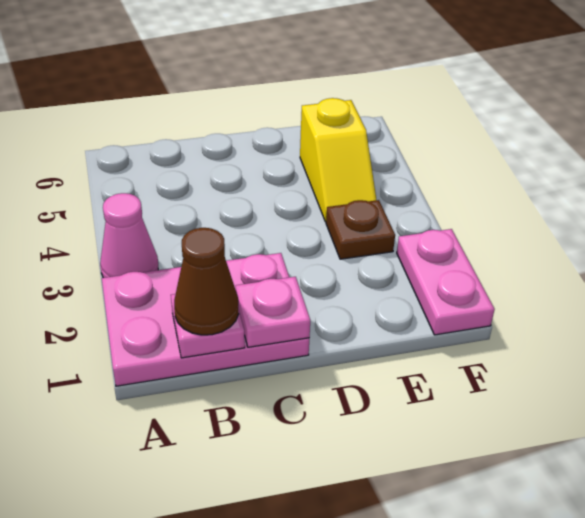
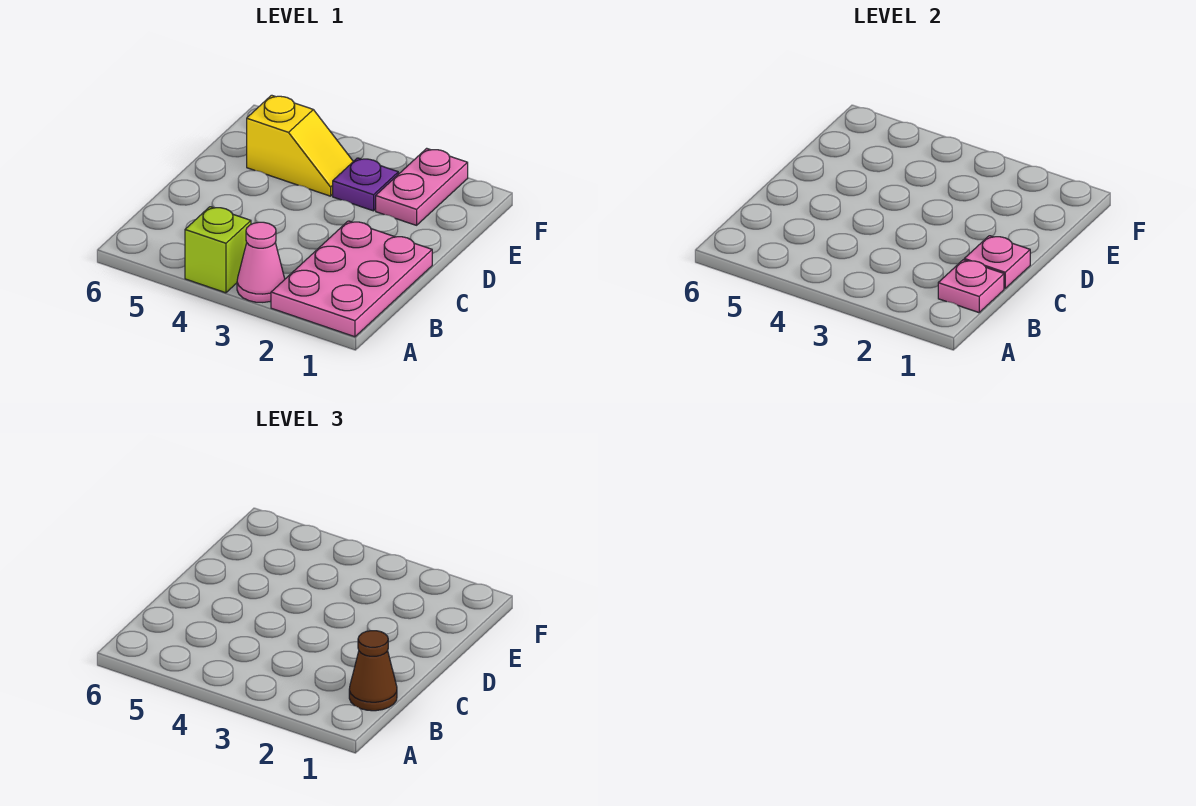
none -> lime brick A4 level 1
brown plate E3 level 1 -> purple plate E3 level 1
pink plate F1:F2 level 1 -> pink plate E2:F2 level 1

